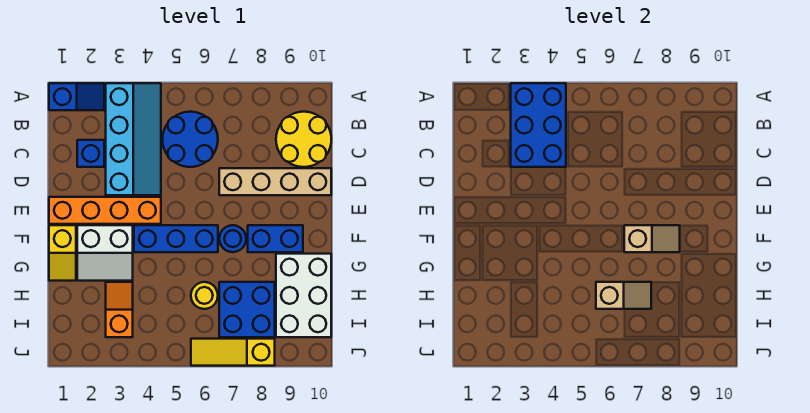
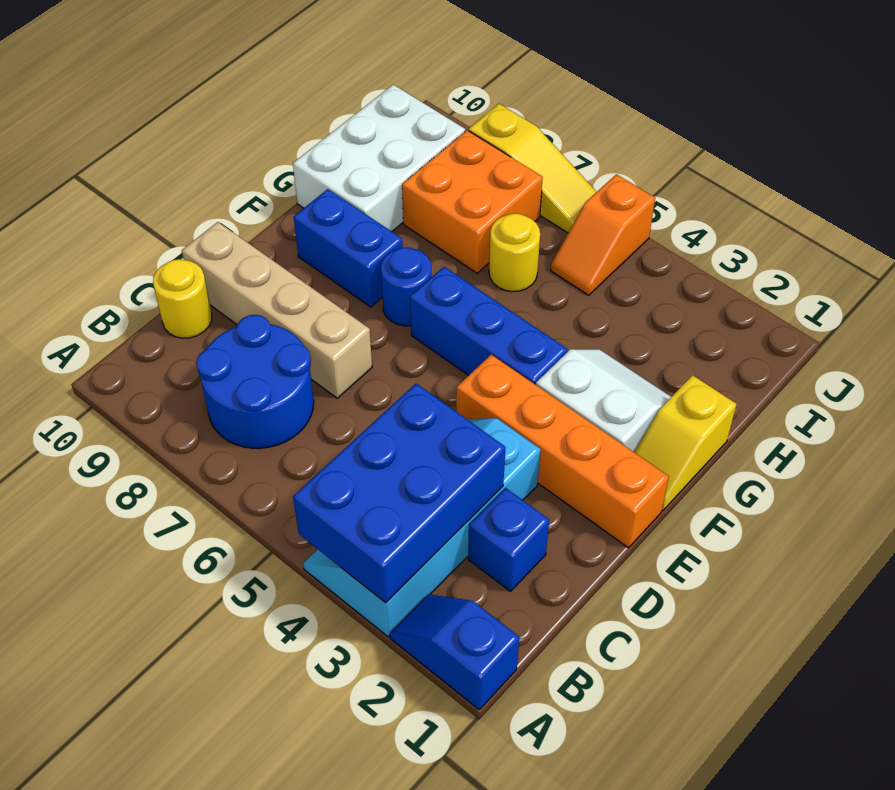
blue round brick B5:C6 level 1 -> blue round brick B7:C8 level 1
yellow round brick B9:C10 level 1 -> yellow round brick C10 level 1
yellow slope F1:G1 level 1 top F -> yellow slope F1:G1 level 1 top G
tan slope F7:F8 level 2 top 7 -> none
orange slope H3:I3 level 1 top I -> orange slope I5:J5 level 1 top J
tan slope H6:H7 level 2 top 6 -> none
blue brick H7:I8 level 1 -> orange brick H7:I8 level 1

